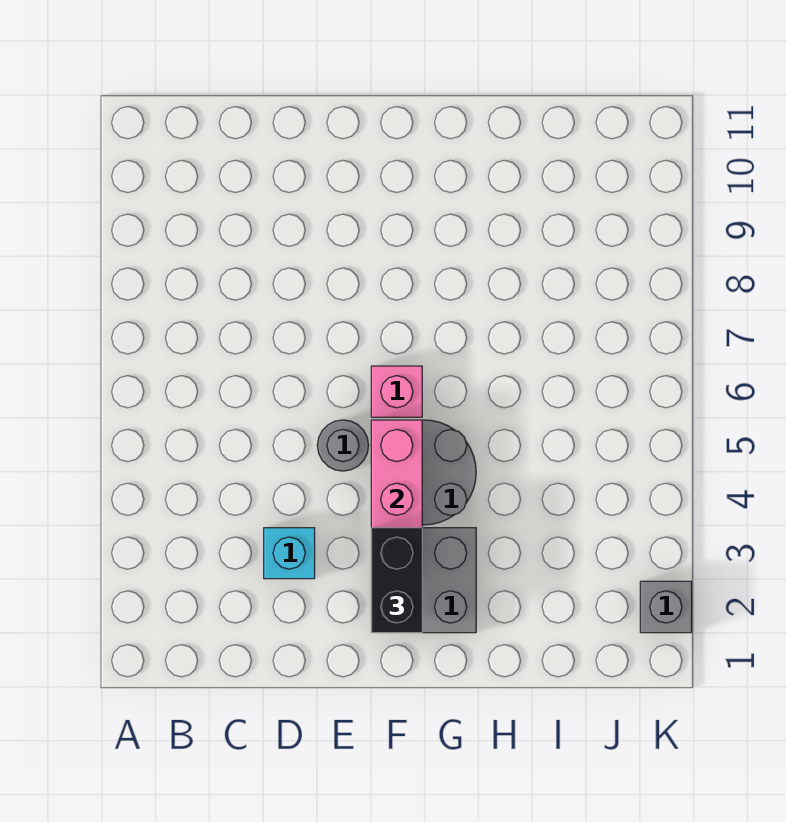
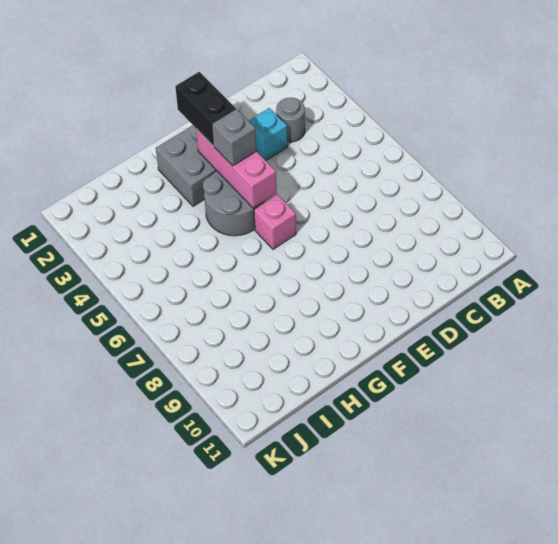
grey round brick E5 level 1 -> grey round brick C3 level 1
grey brick K2 level 1 -> grey brick F4 level 3

